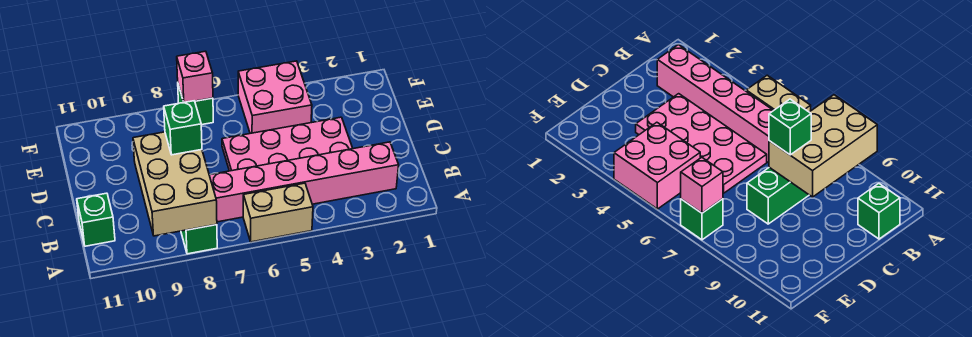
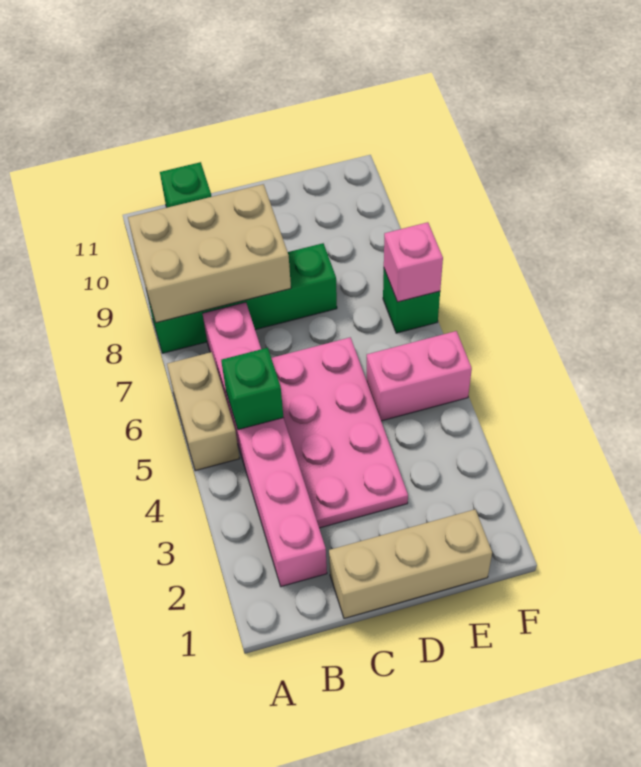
none -> tan brick C1:E1 level 1
green brick C8 level 3 -> green brick B5 level 2
pink brick E4:F5 level 1 -> pink brick E5:F5 level 1

